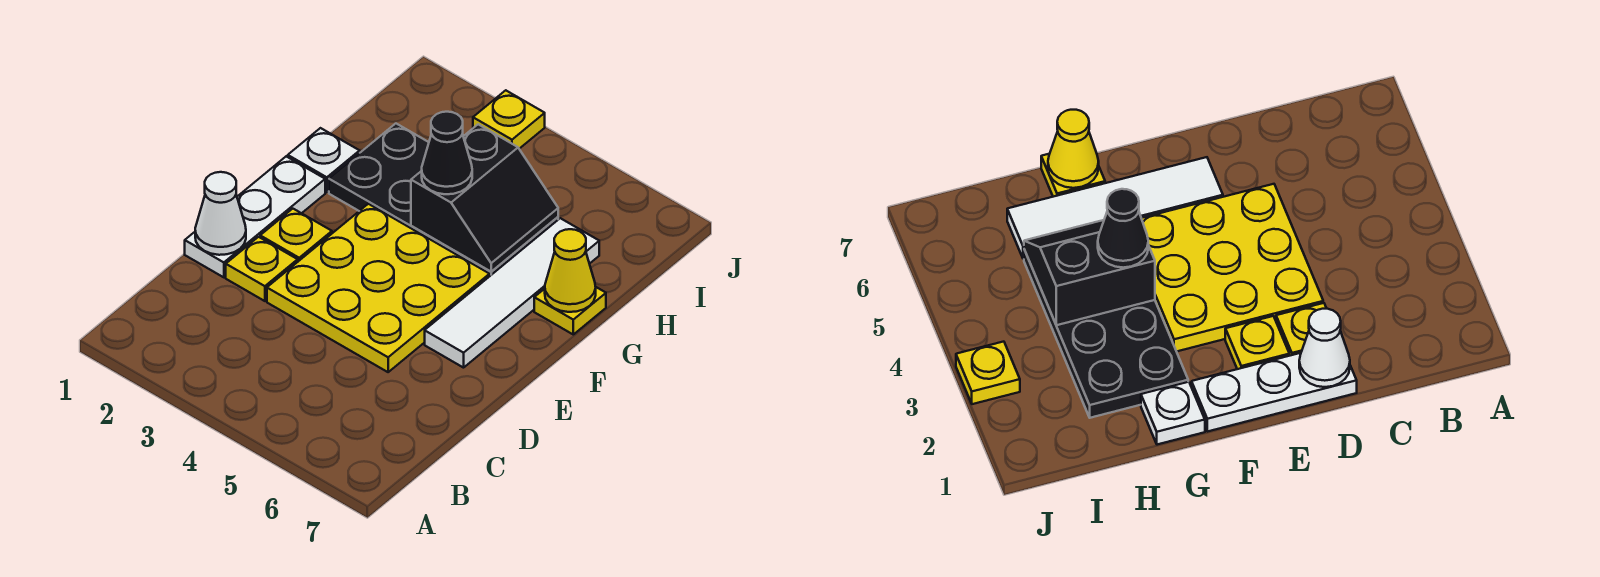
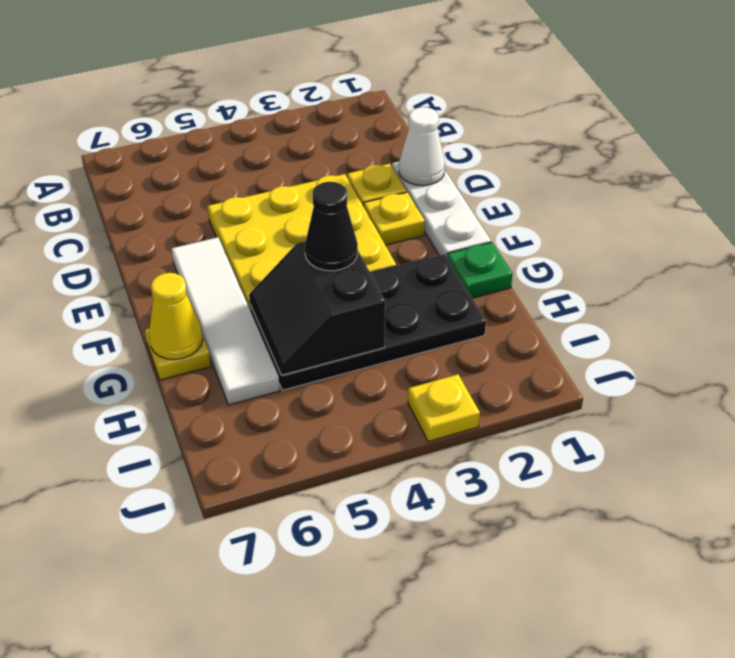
white plate G1 level 1 -> green plate G1 level 1

